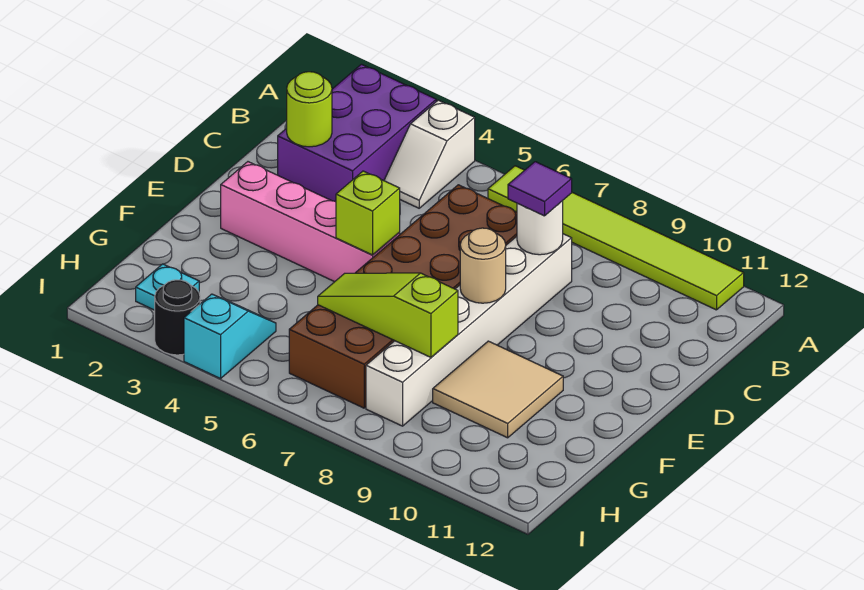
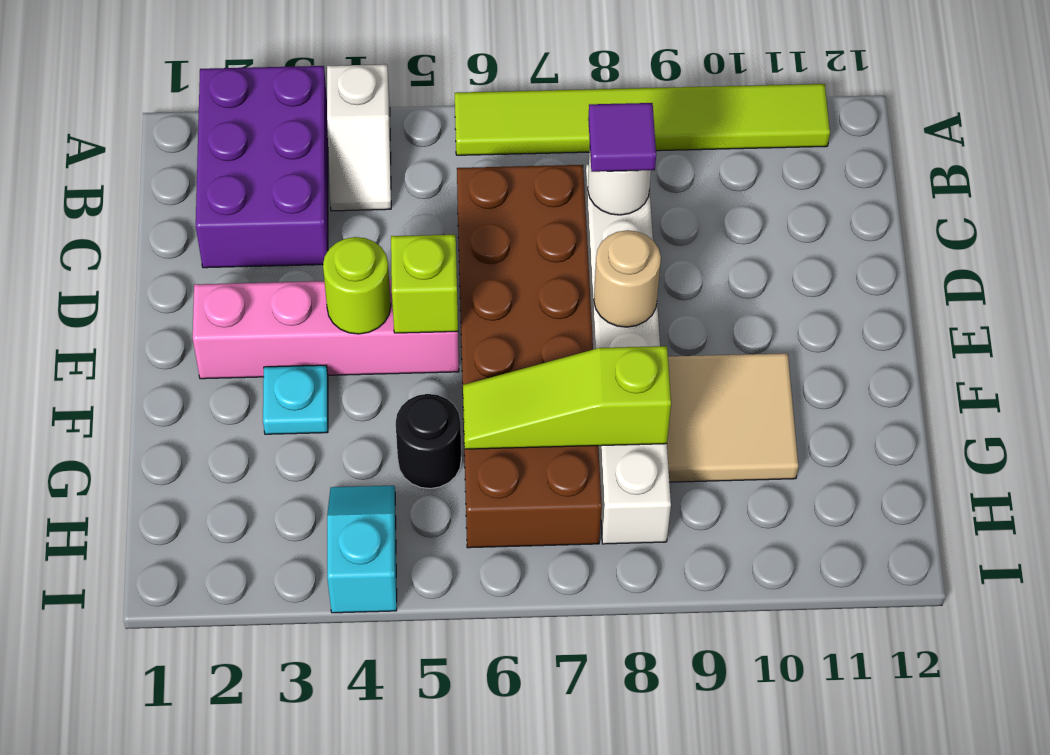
lime round brick C2 level 2 -> lime round brick E4 level 2
cyan plate H2 level 1 -> cyan plate F3 level 1
black round brick I3 level 1 -> black round brick G5 level 1

